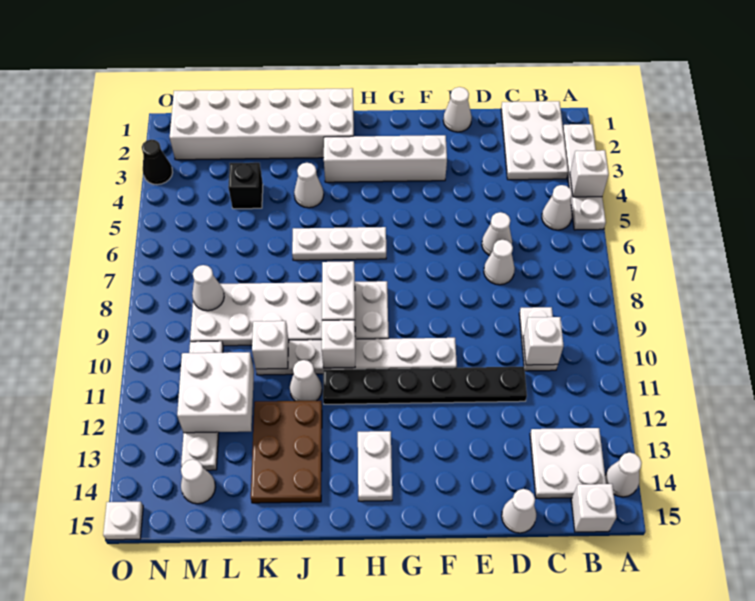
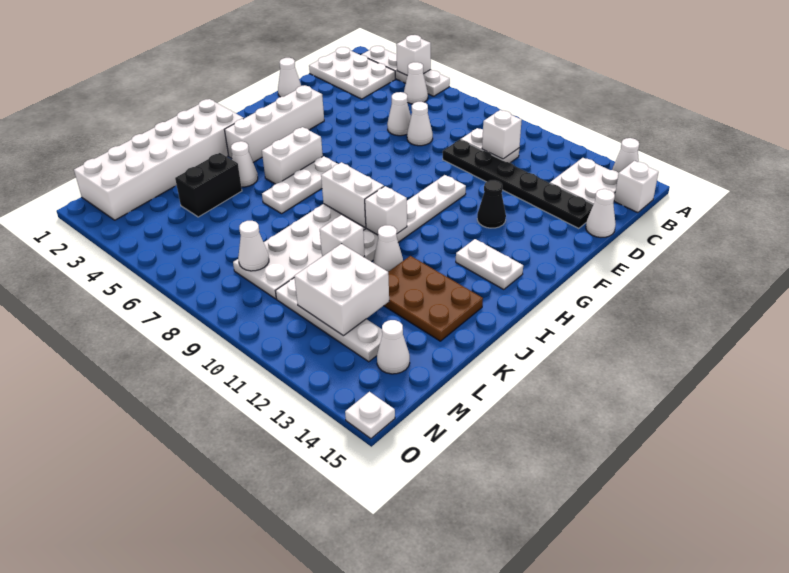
black plate D11:I11 level 1 -> black plate D9:D14 level 1
none -> white brick H5:I5 level 1
black brick L4 level 1 -> black brick K4:L4 level 1
black cone O3 level 1 -> black cone F12 level 1

